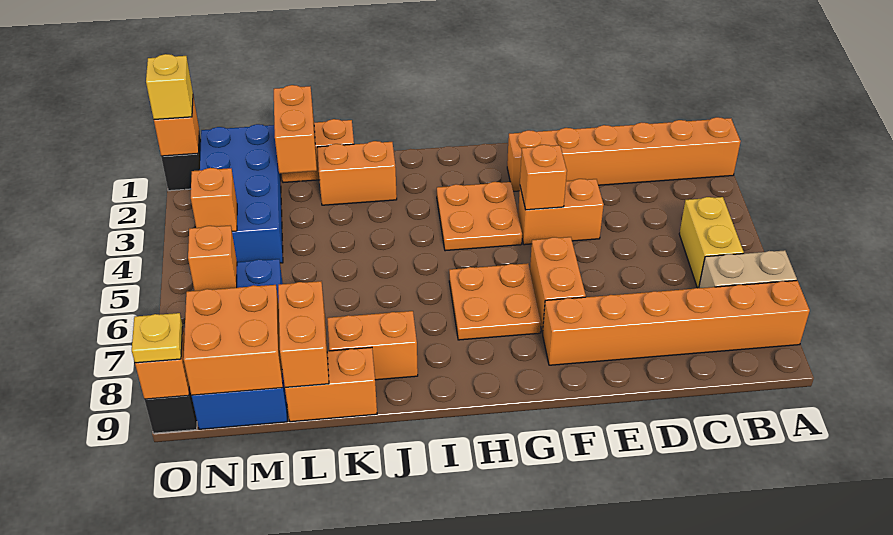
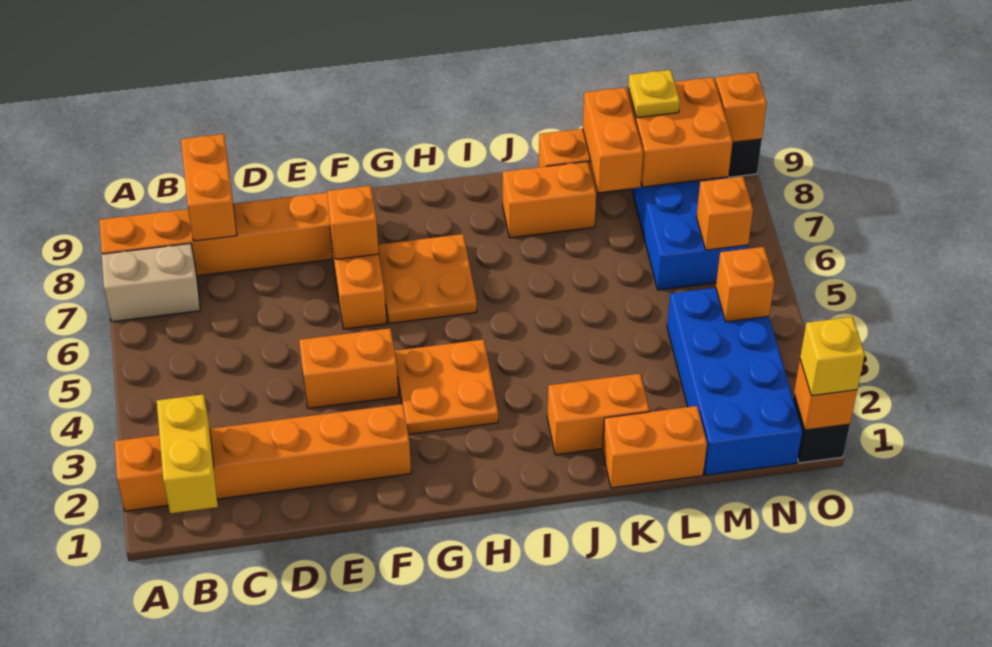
yellow brick B5:B6 level 1 -> yellow brick B1:B2 level 2
orange brick F4 level 2 -> orange brick F7 level 2
orange brick L1:L2 level 2 -> orange brick C8:C9 level 2
yellow plate O9 level 3 -> yellow plate M9 level 3

